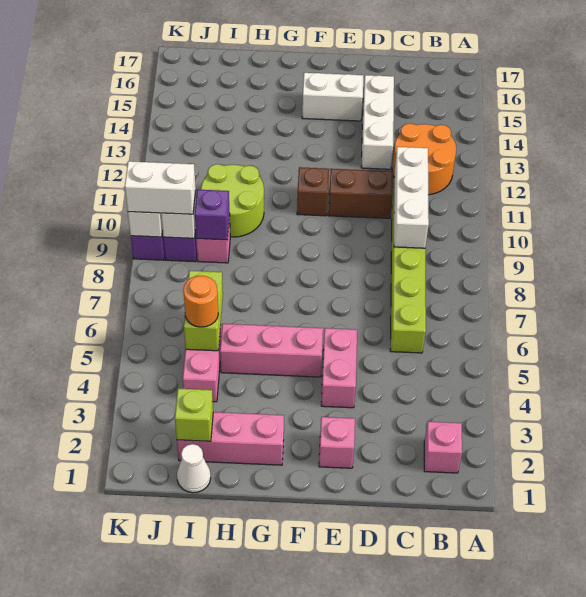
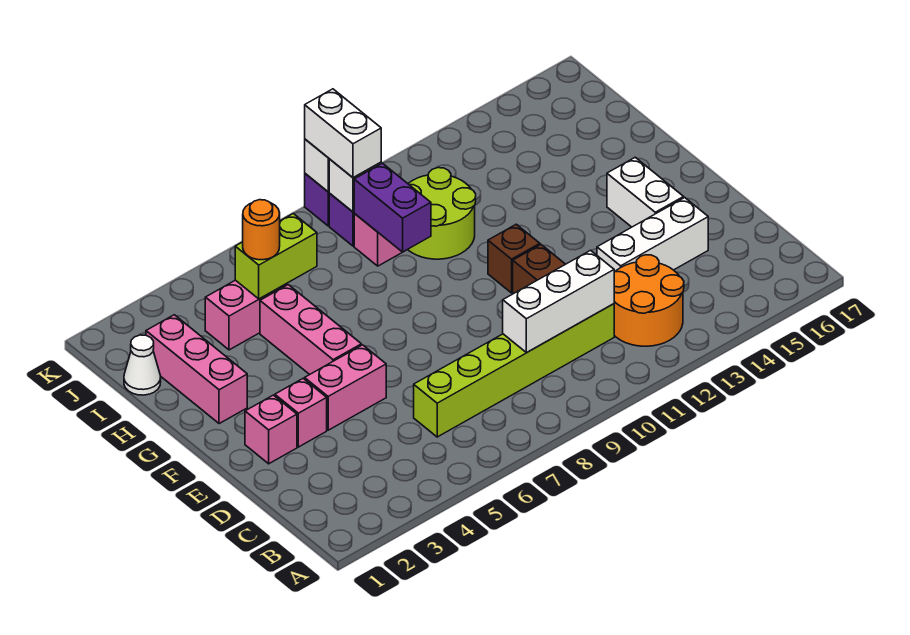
pink brick B2 level 1 -> pink brick E3 level 1
lime brick I2 level 2 -> none
purple brick I9 level 2 -> purple brick H9:I9 level 2

